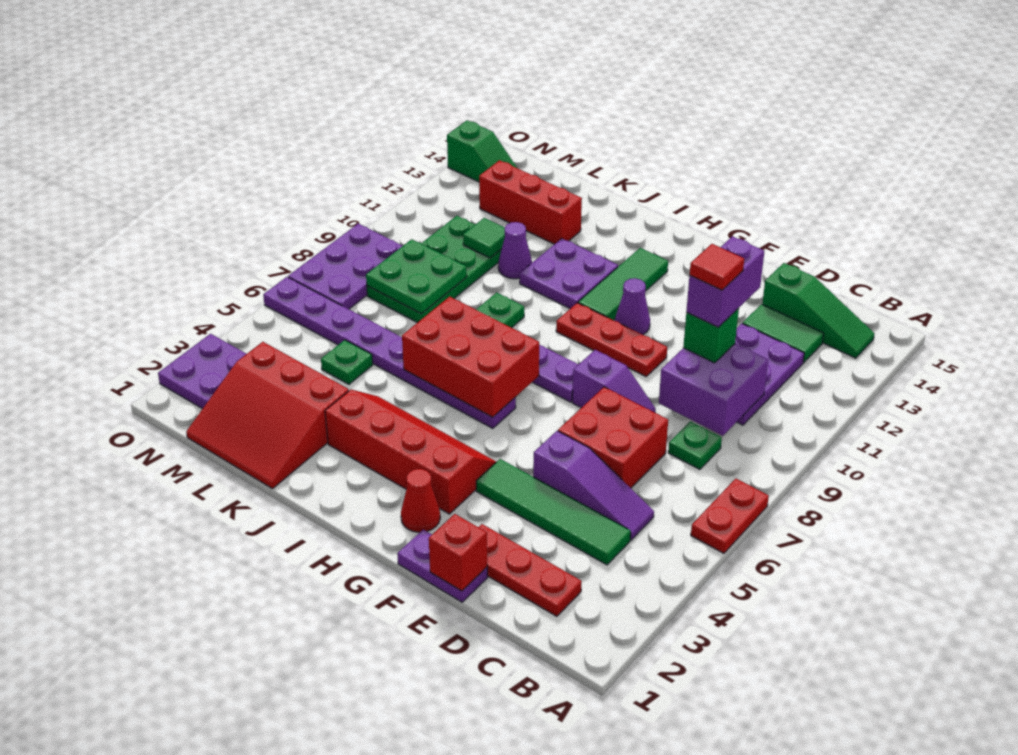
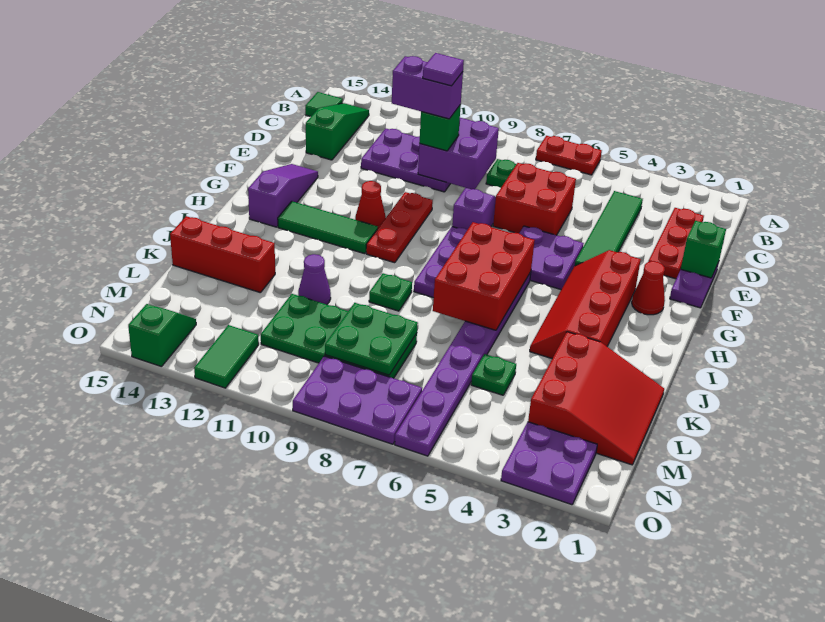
purple slope C5:E5 level 1 top E -> purple slope F14:H14 level 1 top H
green tile C13:D13 level 1 -> green tile N12:O12 level 1
red tile D10 level 5 -> purple tile D10 level 5
red brick E1 level 2 -> green brick E1 level 2
purple cone G11 level 1 -> red cone G11 level 1
purple plate I11:J12 level 1 -> purple plate F5:G6 level 1
red brick K13:M13 level 1 -> red brick K13:K15 level 1
green tile L11 level 2 -> green tile B15 level 1

